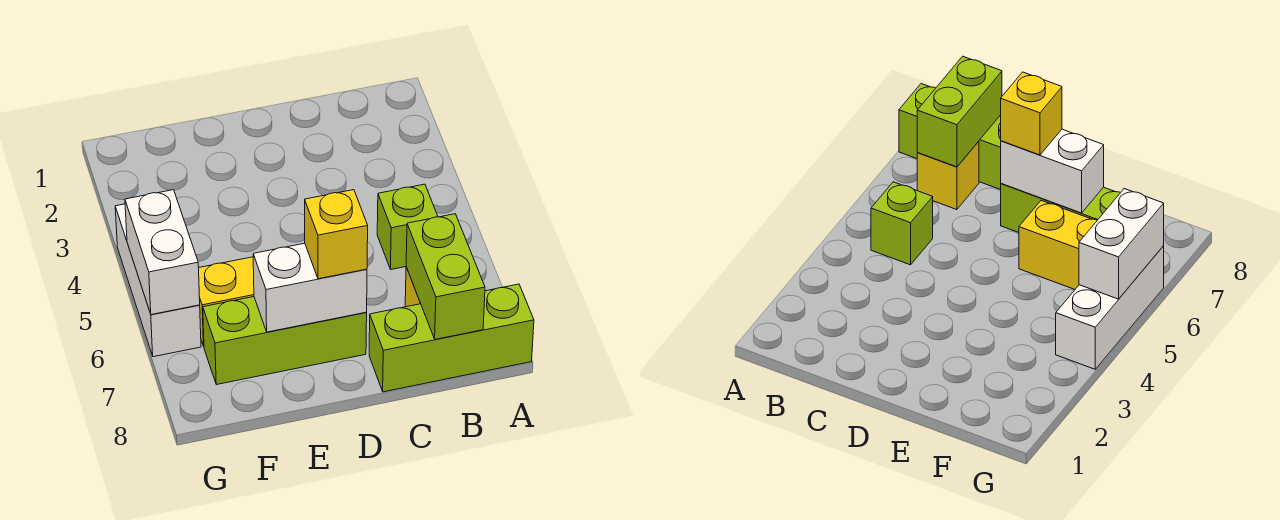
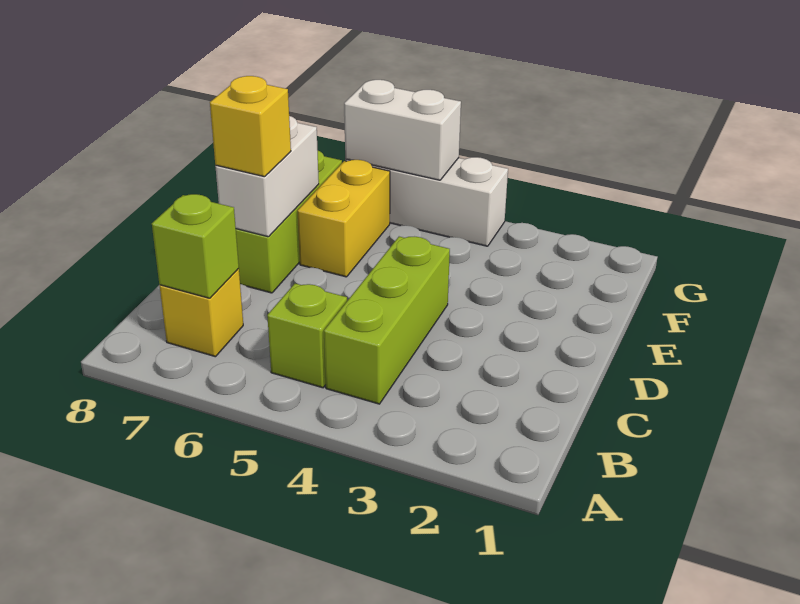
lime brick A8:C8 level 1 -> lime brick B4:D4 level 1
lime brick B7:B8 level 2 -> lime brick B7 level 2

